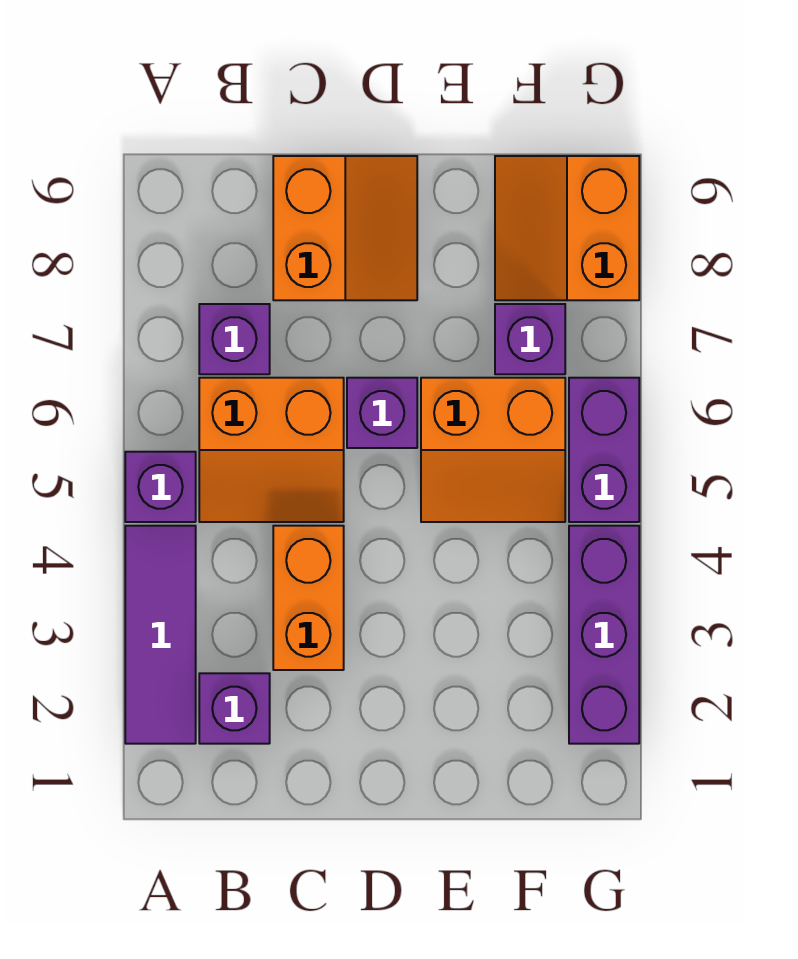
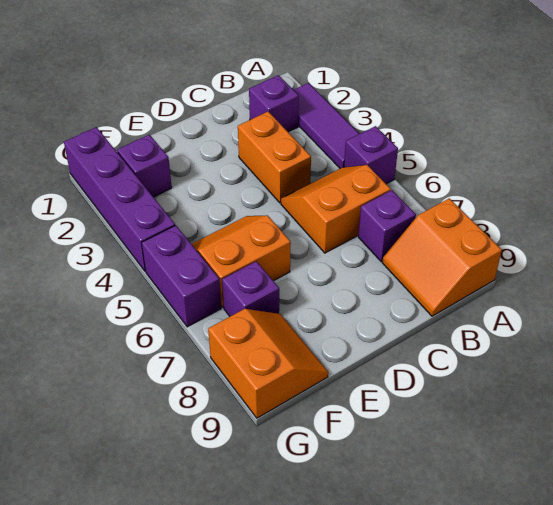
orange slope C8:D9 level 1 top C -> orange slope A8:B9 level 1 top A
purple brick D6 level 1 -> purple brick F2 level 1
purple brick G2:G4 level 1 -> purple brick G1:G4 level 1

